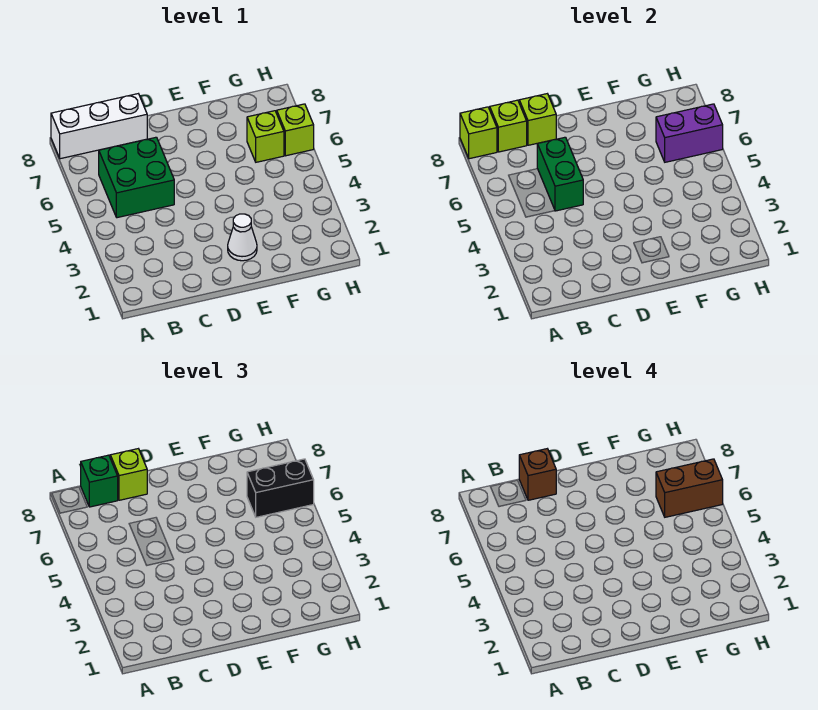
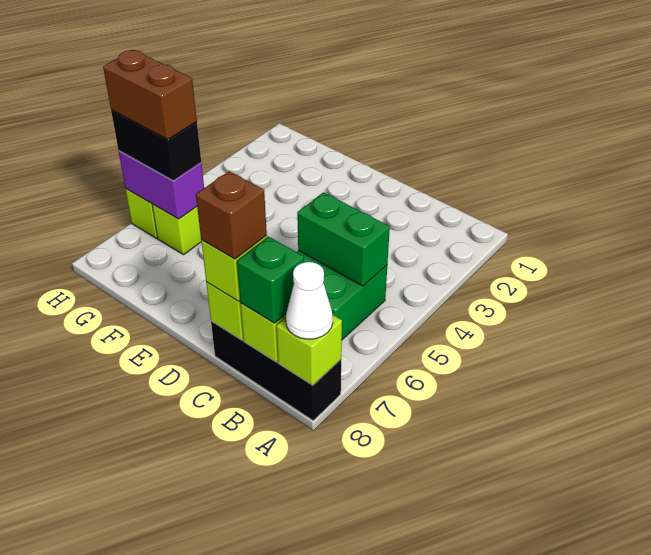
white brick A8:C8 level 1 -> black brick A8:C8 level 1
green brick C5:C6 level 2 -> green brick B5:C5 level 2
white cone E2 level 1 -> white cone A8 level 3

